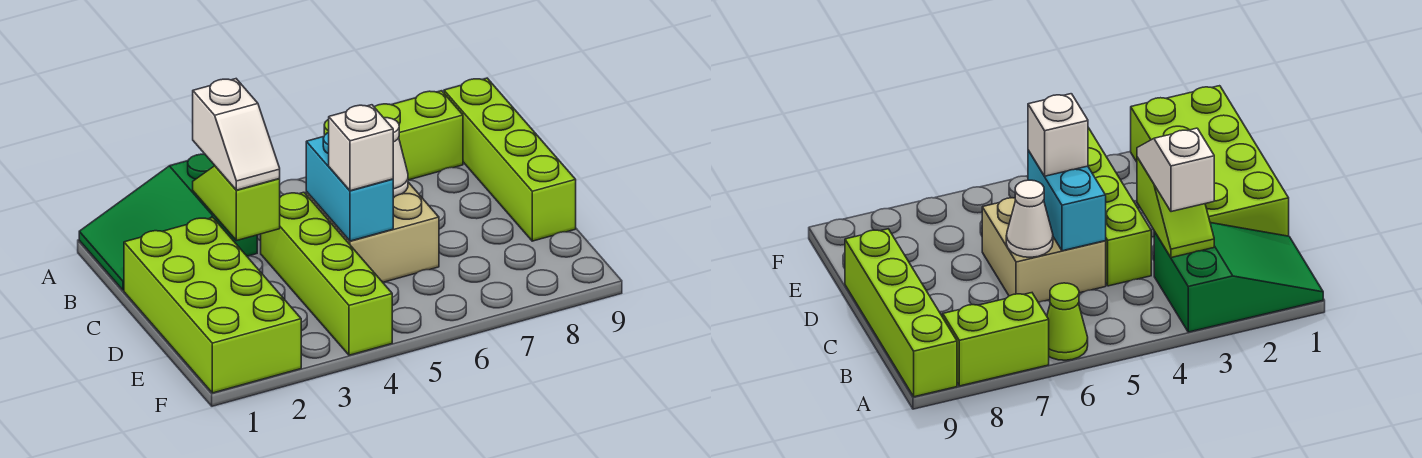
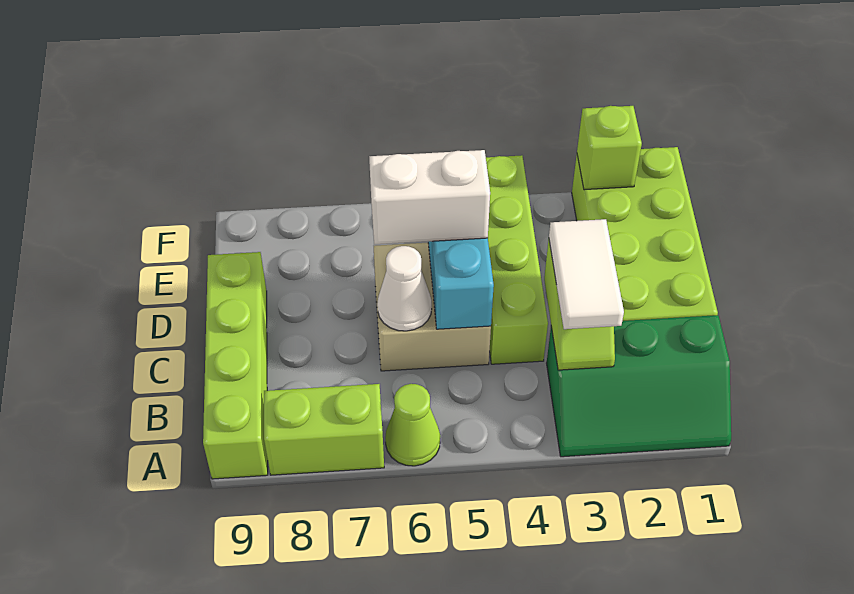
green slope A1:B3 level 1 top 3 -> green slope A1:B3 level 1 top B
white slope B3:C3 level 3 top B -> white tile B3:C3 level 3
white brick D5 level 3 -> white brick D5:D6 level 3
none -> lime brick F2 level 2

